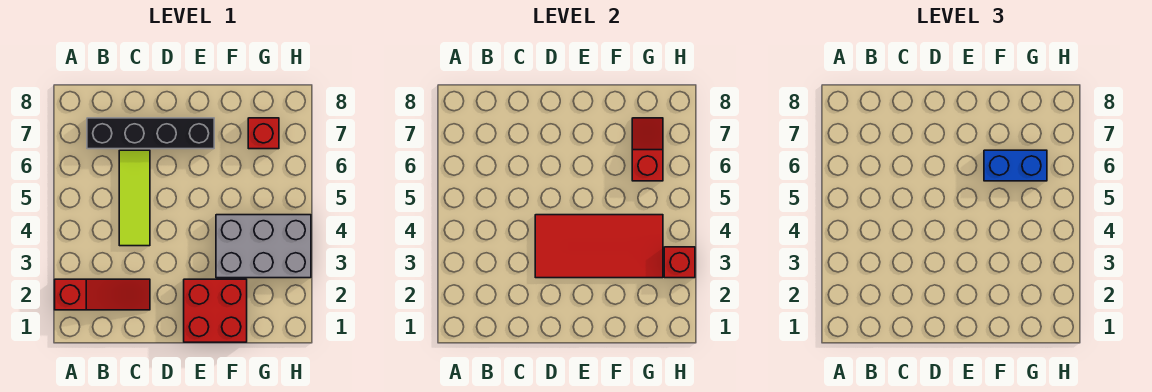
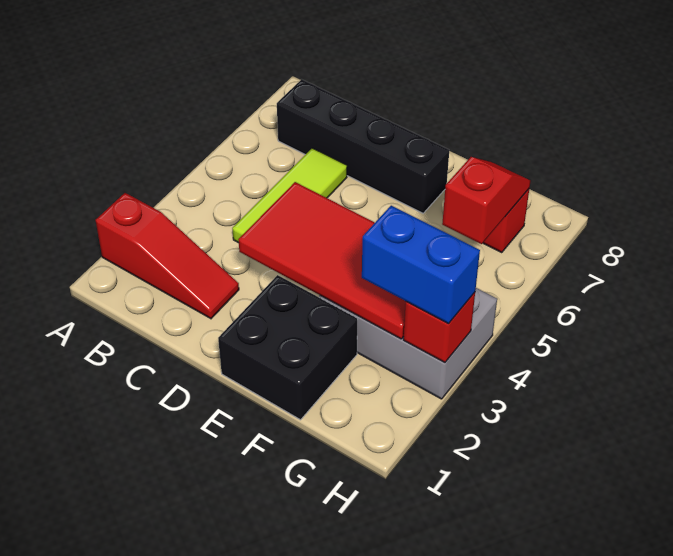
red brick E1:F2 level 1 -> black brick E1:F2 level 1
blue brick F6:G6 level 3 -> blue brick G3:H3 level 3

